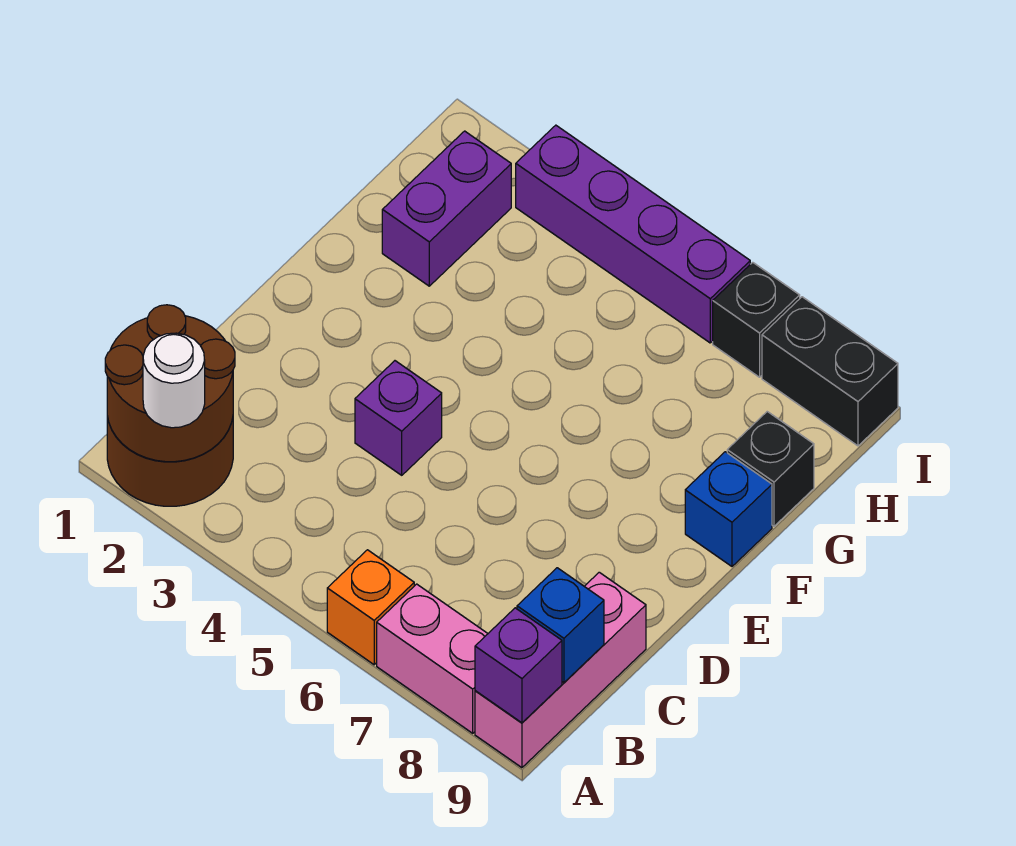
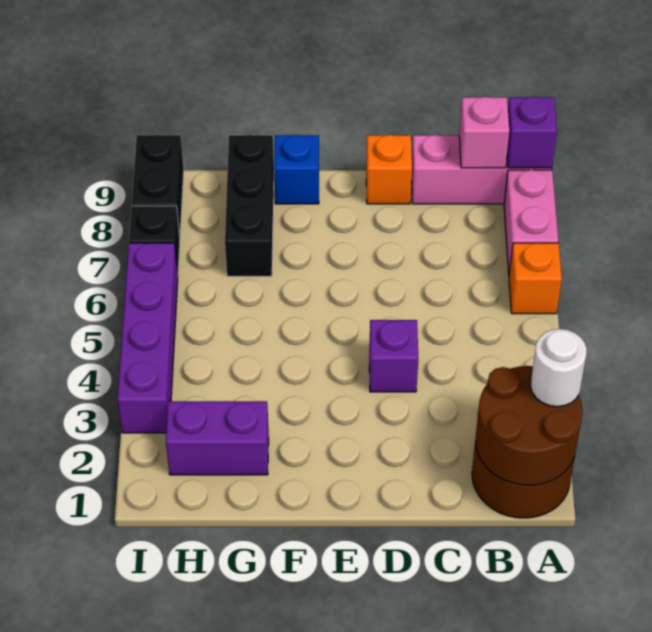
blue brick B9 level 2 -> pink brick B9 level 2
none -> orange brick D9 level 1
black brick G9 level 1 -> black brick G7:G9 level 1

